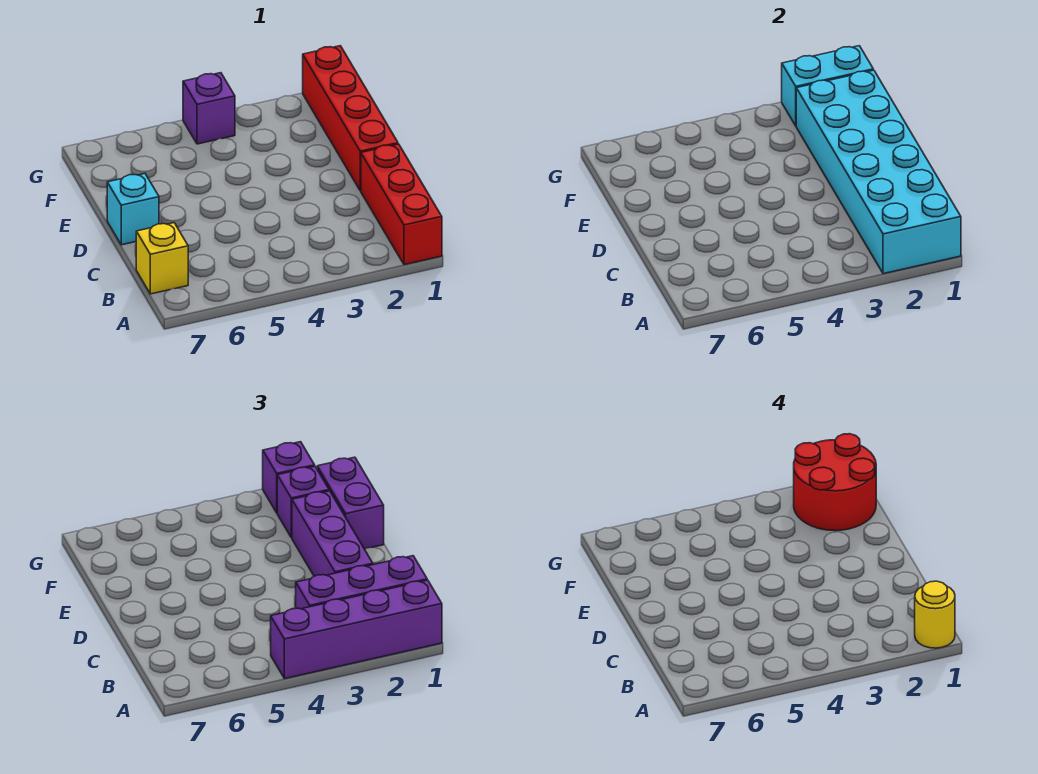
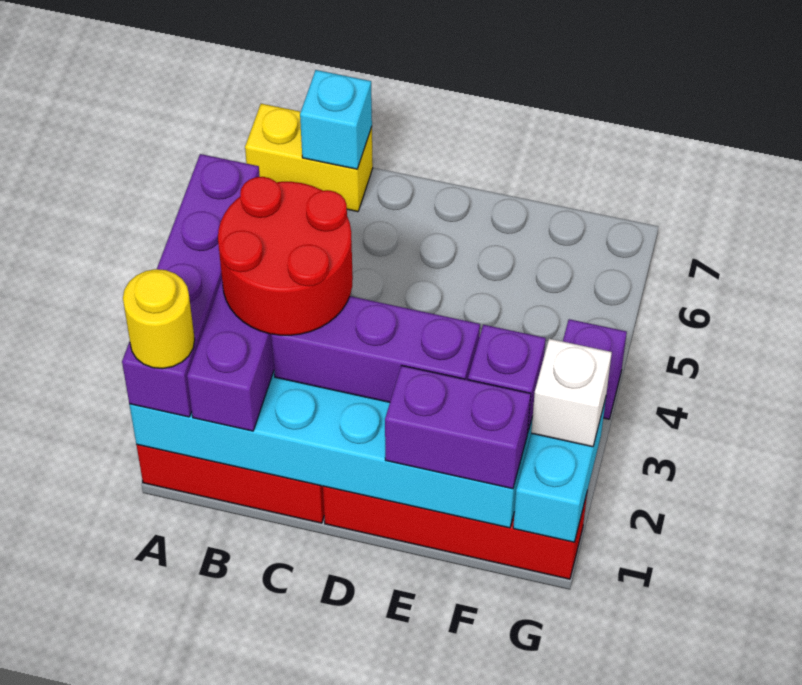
yellow brick B7 level 1 -> yellow brick A7:B7 level 1
cyan brick D7 level 1 -> cyan brick B7 level 2
red round brick F1:G2 level 4 -> red round brick B2:C3 level 4
purple brick G2 level 3 -> white brick G2 level 3

